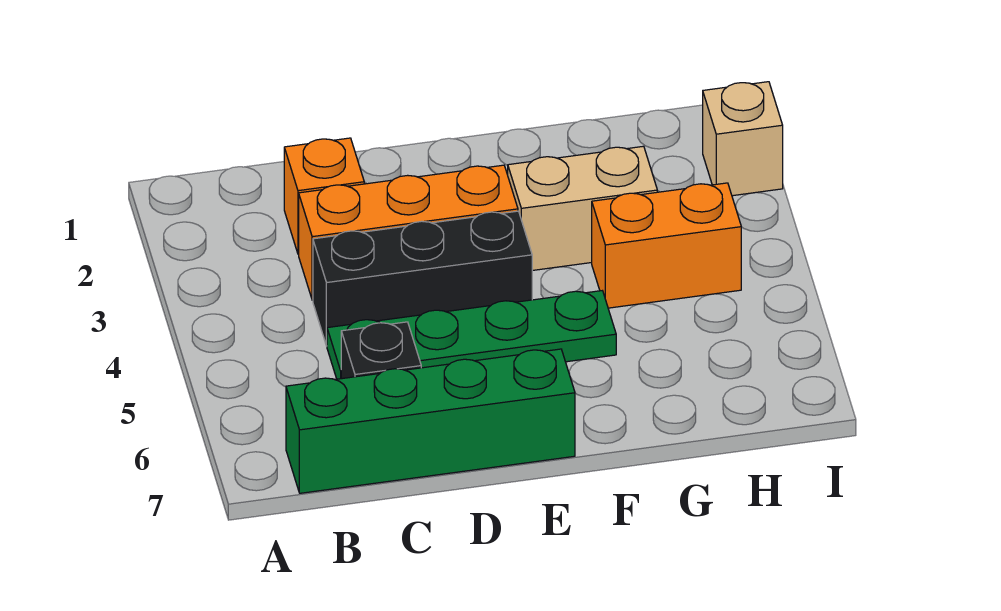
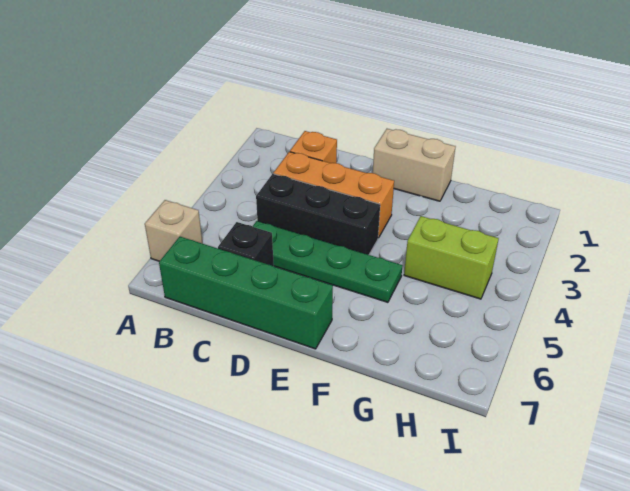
tan brick F3:G3 level 1 -> tan brick E1:F1 level 1
orange brick G4:H4 level 1 -> lime brick G4:H4 level 1
tan brick I2 level 1 -> tan brick A6 level 1

